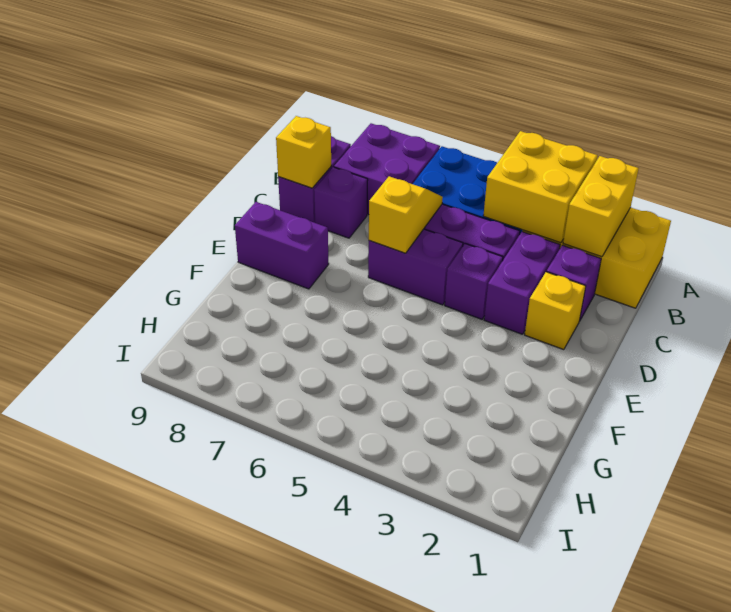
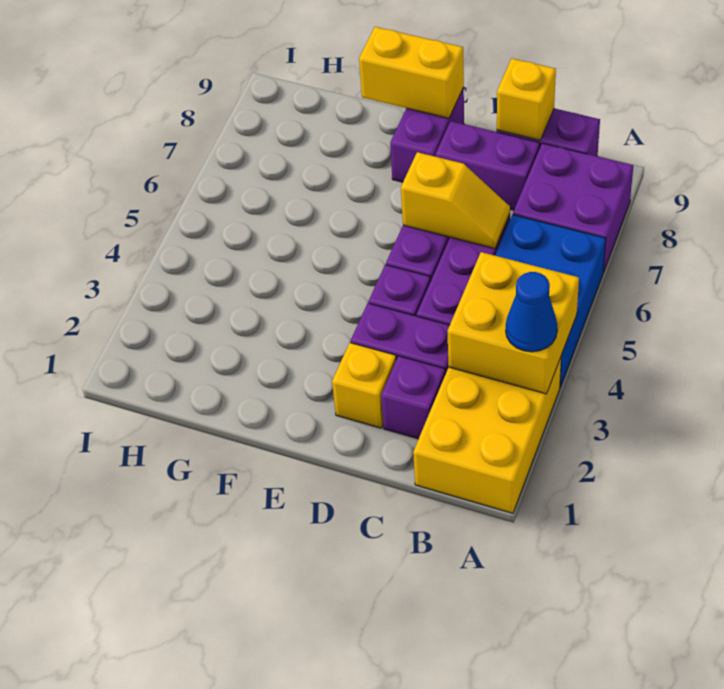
yellow brick A2:B2 level 2 -> yellow brick E9:F9 level 2
none -> blue cone A3 level 3
purple brick C8 level 1 -> purple brick C8:D8 level 1

